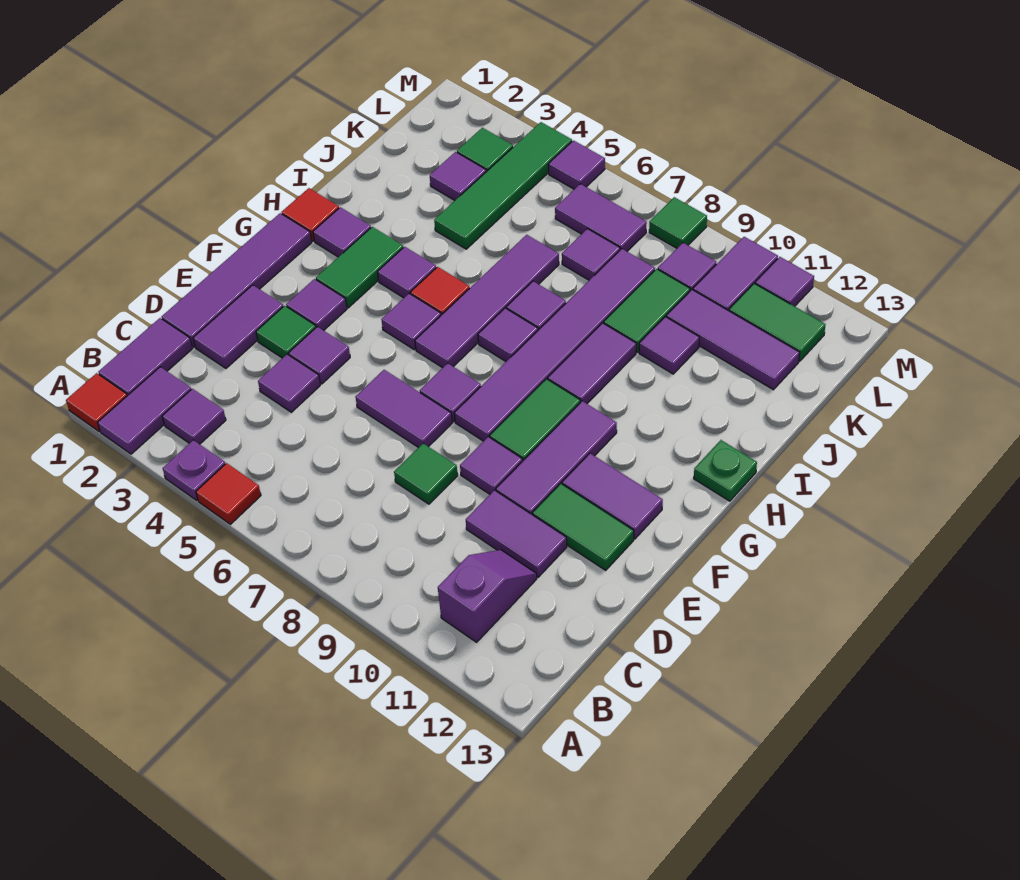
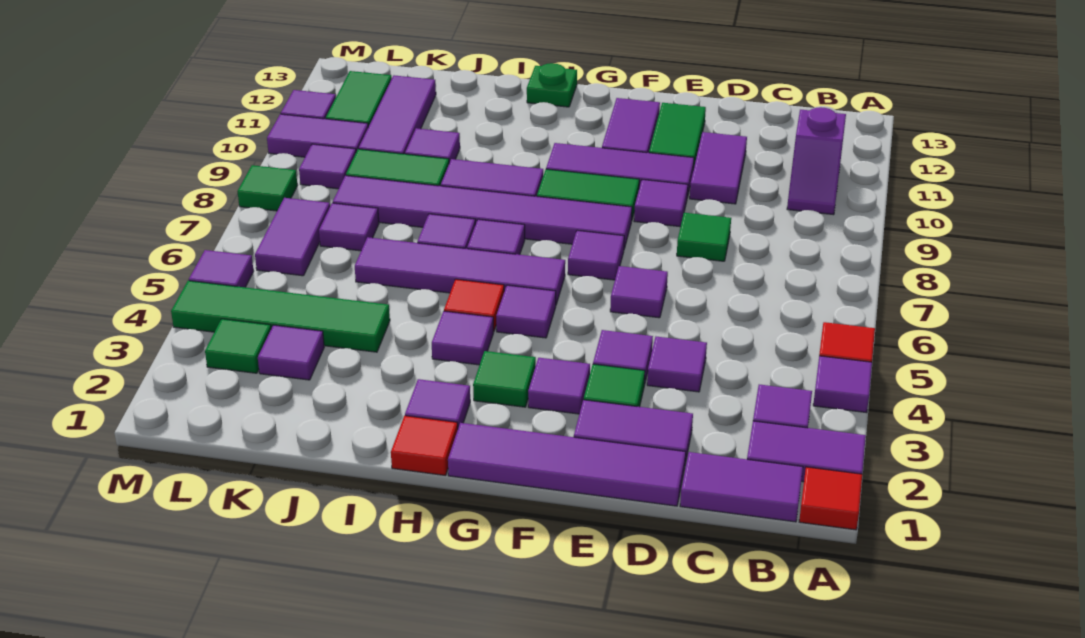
purple plate A4 level 1 -> purple tile A4 level 1
purple slope B11:C11 level 1 top B -> purple slope B10:B11 level 1 top 11
purple tile E6:E7 level 1 -> purple tile E6 level 1
green tile G3:H3 level 1 -> green tile G3 level 1

